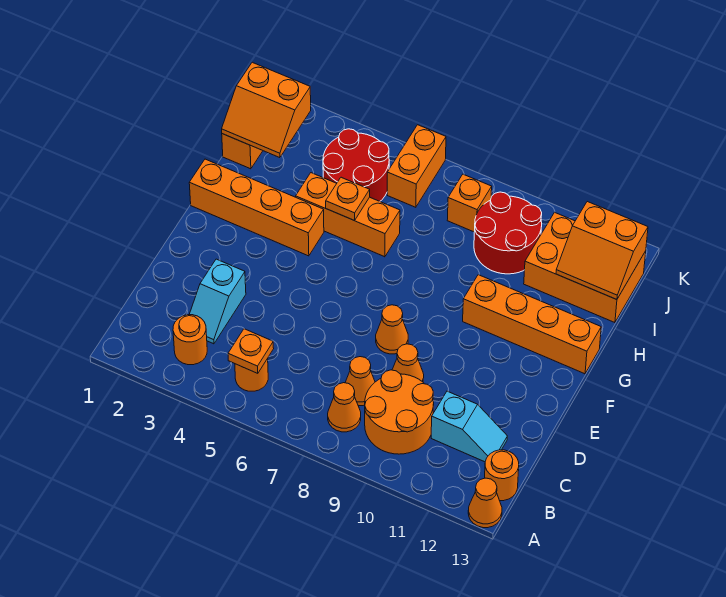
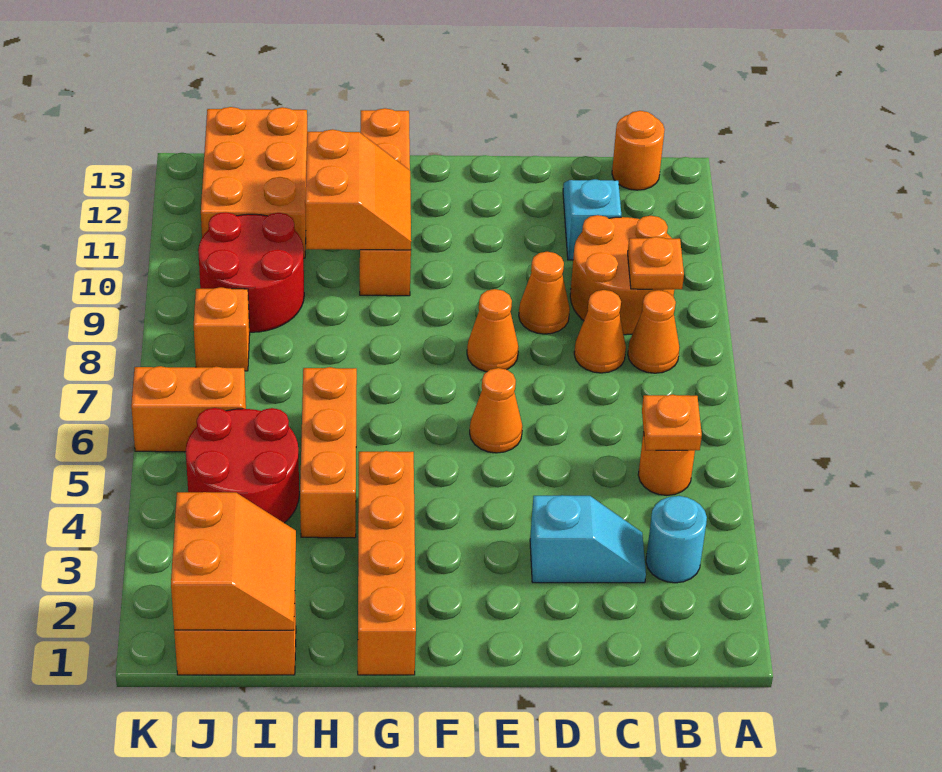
orange cone A13 level 1 -> orange cone E6 level 1
orange round brick B3 level 1 -> cyan round brick B3 level 1
orange plate H5 level 2 -> orange plate B9 level 2
orange slope I12:J13 level 2 top J -> orange slope G10:H11 level 2 top H

